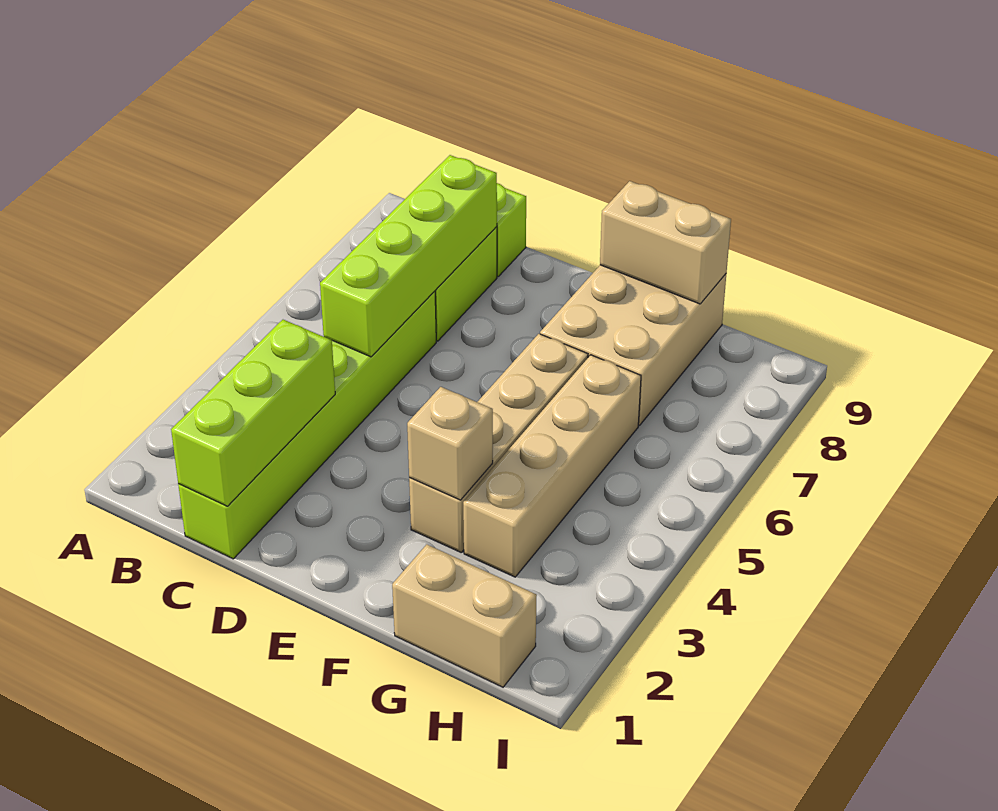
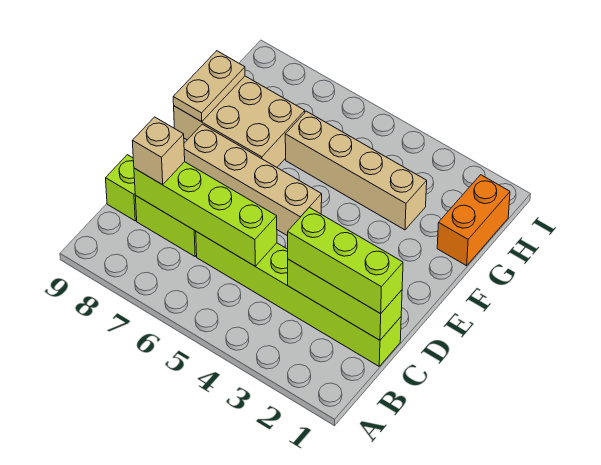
none -> lime brick C1:C3 level 3
tan brick F3:F6 level 1 -> tan brick E5:E8 level 1
tan brick F3 level 2 -> tan brick C8 level 3
tan brick F9:G9 level 2 -> tan plate F9:G9 level 2
tan brick G1:H1 level 1 -> orange brick G1:H1 level 1

